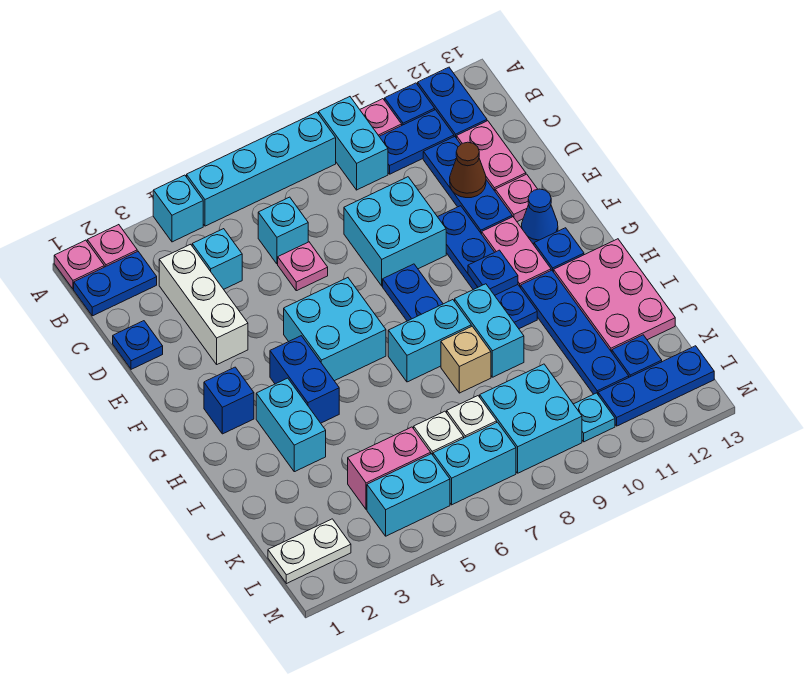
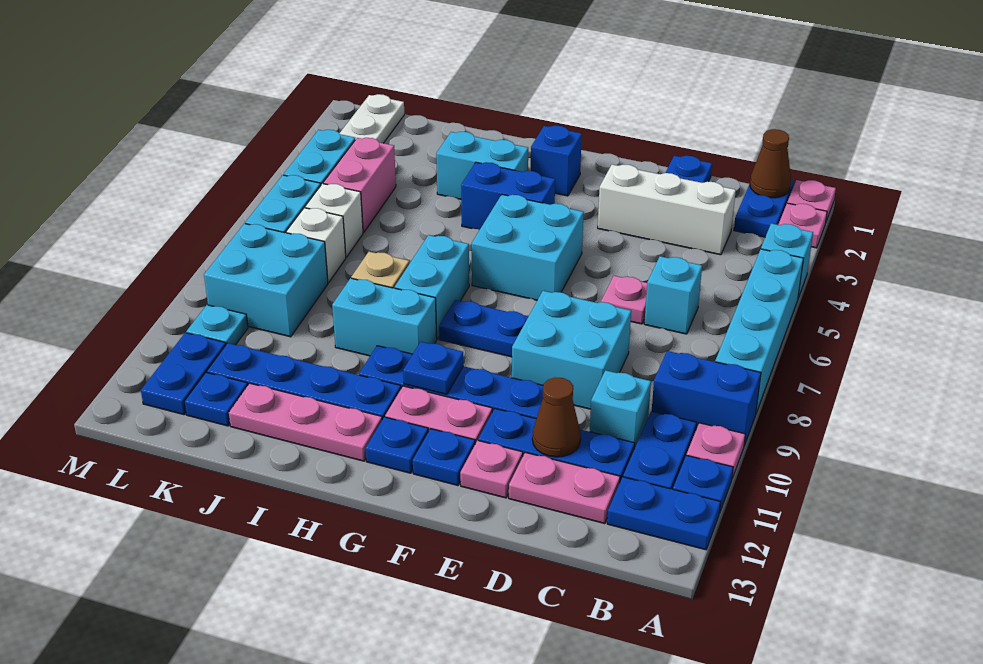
cyan brick A9:B9 level 1 -> blue brick A9:B9 level 1
none -> brown cone B1 level 2
cyan brick C4 level 1 -> cyan brick C10 level 1
blue cone F12 level 1 -> blue plate F12 level 1
pink plate H12:J13 level 1 -> pink plate H12:J12 level 1
blue plate L11:L13 level 1 -> blue plate L11:L12 level 1

